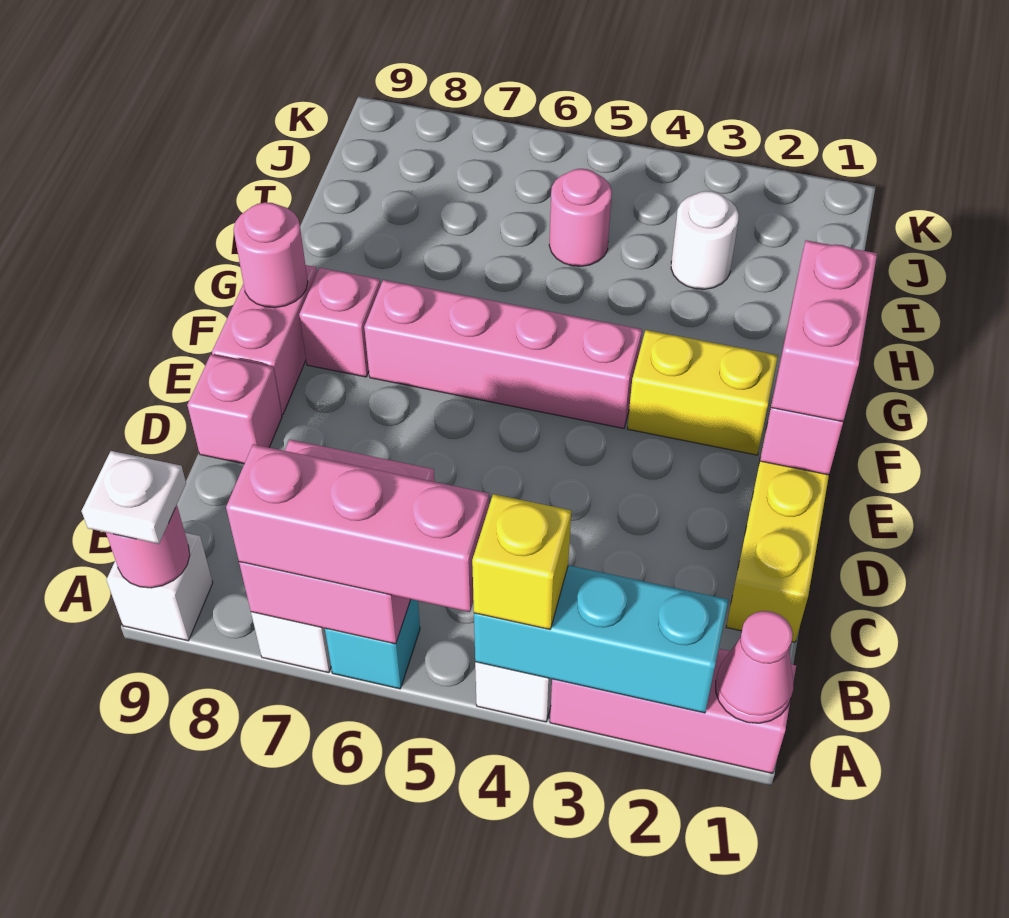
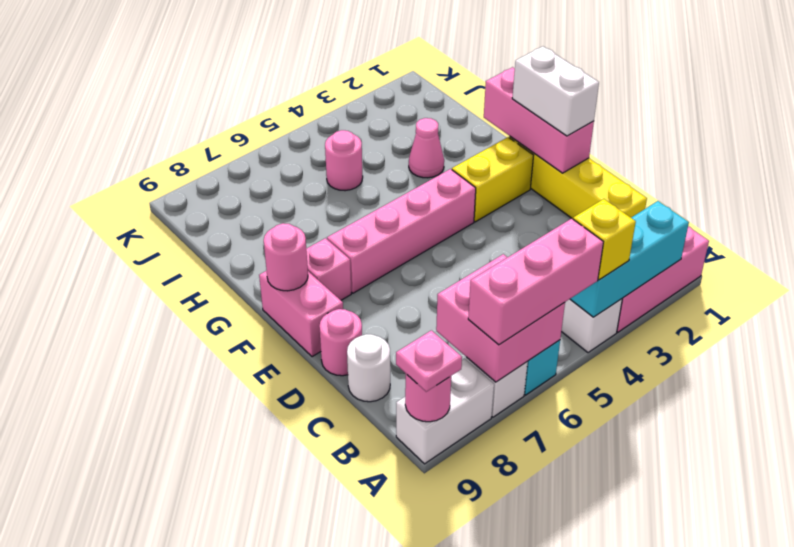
pink cone A1 level 2 -> pink cone H3 level 1
white brick A9 level 1 -> white brick A8:A9 level 1
white plate A9 level 3 -> pink plate A9 level 3
pink brick D9 level 1 -> pink round brick D9 level 1
pink brick E1:F1 level 3 -> white brick E1:F1 level 3
white round brick I3 level 1 -> white round brick C9 level 1

